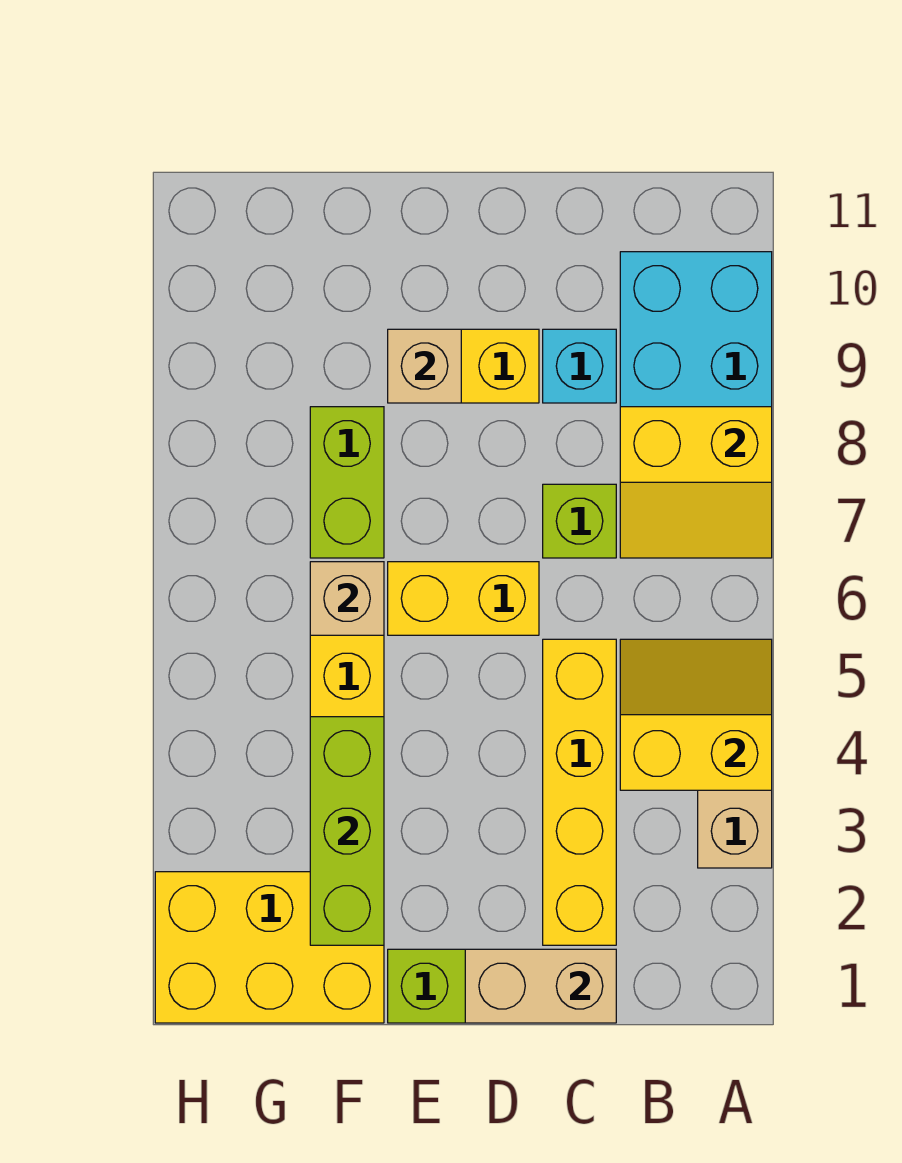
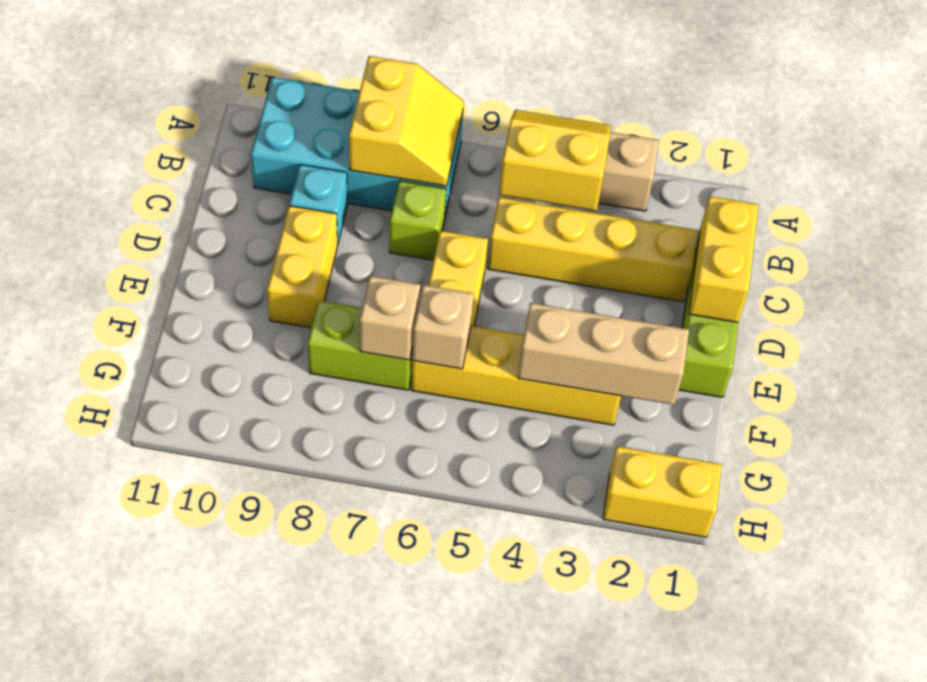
yellow slope A4:B5 level 2 top 4 -> yellow slope A4:B5 level 2 top B
tan brick C1:D1 level 2 -> yellow brick C1:D1 level 2
tan brick E9 level 2 -> tan brick F7 level 2
yellow brick F1:H2 level 1 -> yellow brick H1:H2 level 1
lime brick F2:F4 level 2 -> tan brick F2:F4 level 2

